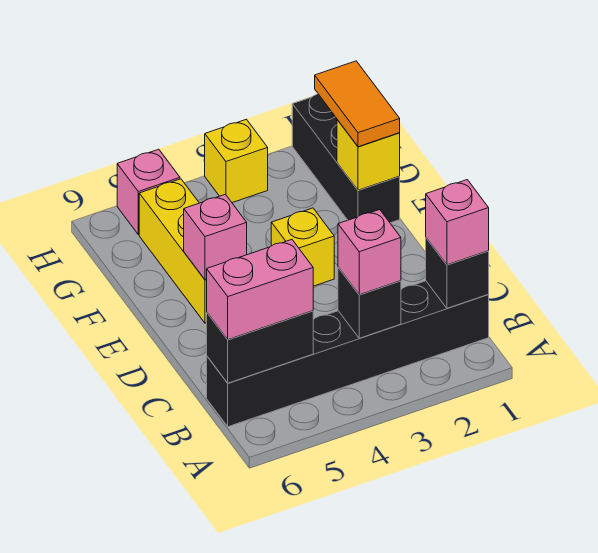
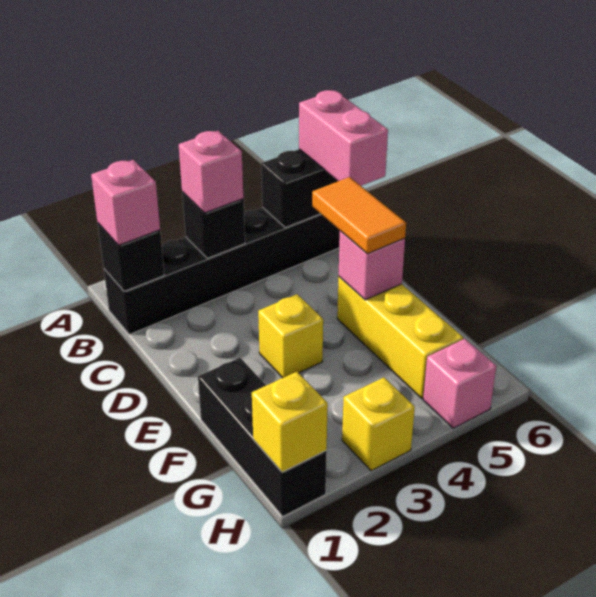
pink brick B5:B6 level 3 -> pink brick B6:C6 level 3
yellow brick F1 level 2 -> yellow brick H1 level 2
orange tile F1:G1 level 3 -> orange tile D5:E5 level 3

